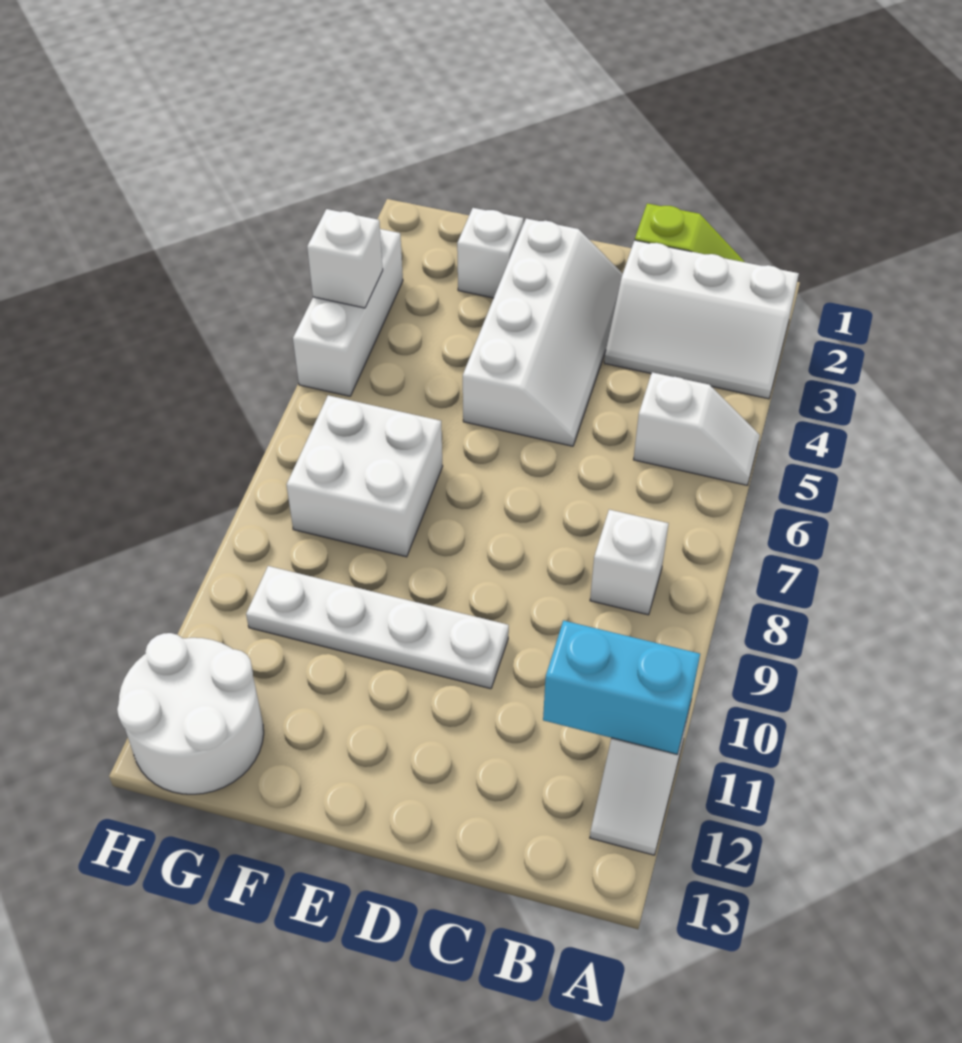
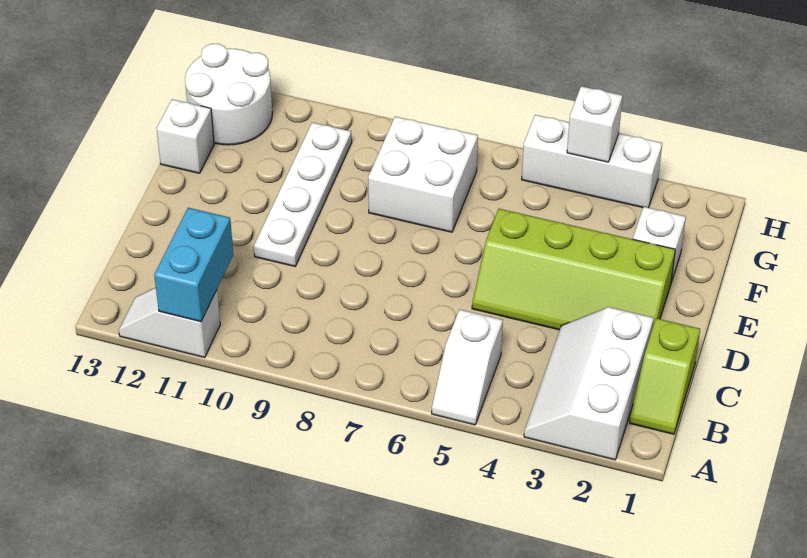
white brick B8 level 1 -> white brick F13 level 1
white slope D2:E5 level 1 top E -> lime slope D2:E5 level 1 top E

